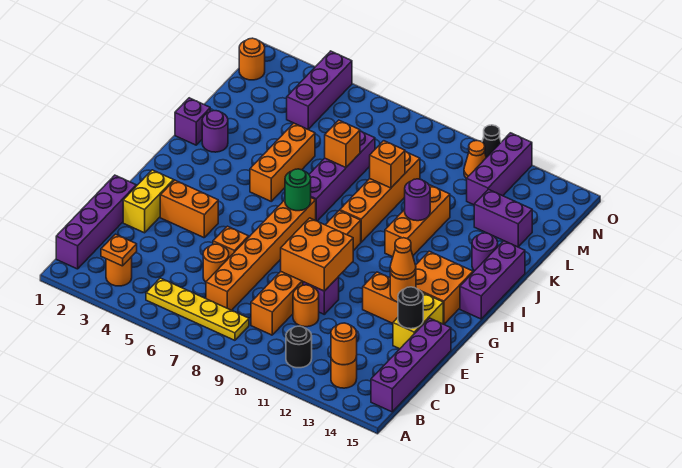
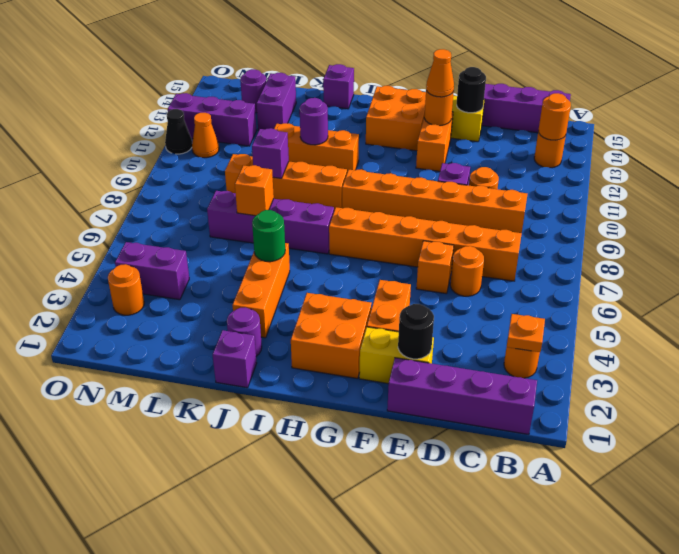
yellow plate B5:B8 level 1 -> none
black round brick B11 level 1 -> black round brick E2 level 2
orange brick E9:F10 level 2 -> orange brick G2:H3 level 1
green round brick H7 level 2 -> green round brick J5 level 2
purple brick H15:J15 level 1 -> purple brick J15 level 1
orange brick I5:K5 level 1 -> orange brick J3:J5 level 1
purple round brick J14 level 1 -> purple round brick M14 level 1
orange brick K9 level 2 -> purple brick K9 level 2
purple brick M4:O4 level 1 -> purple brick M4:N4 level 1
orange round brick N1 level 1 -> orange round brick N3 level 1

